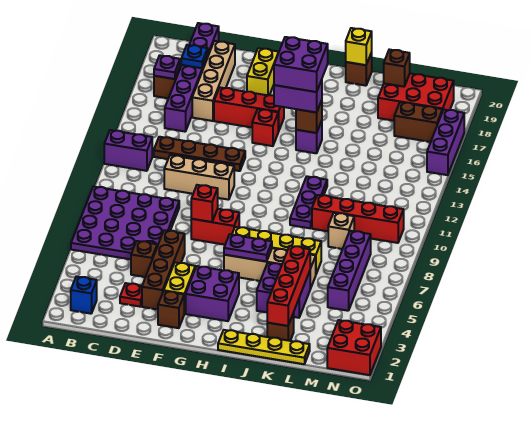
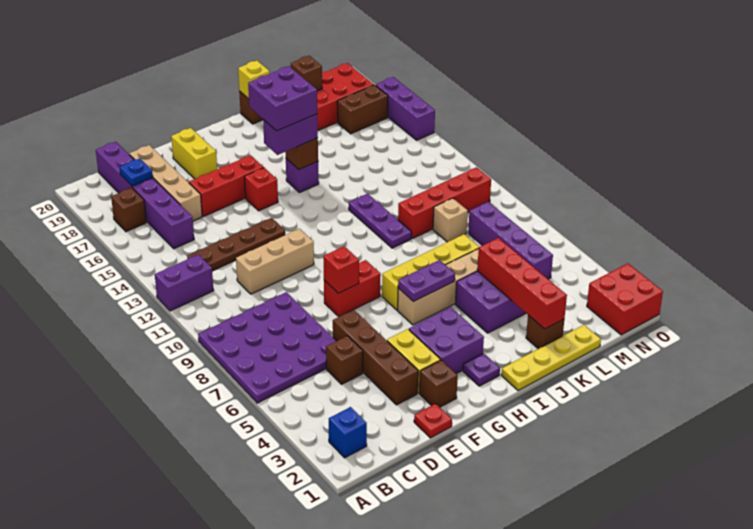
purple plate B17 level 2 -> purple plate H2 level 1
red plate D3 level 1 -> red plate E1 level 1

